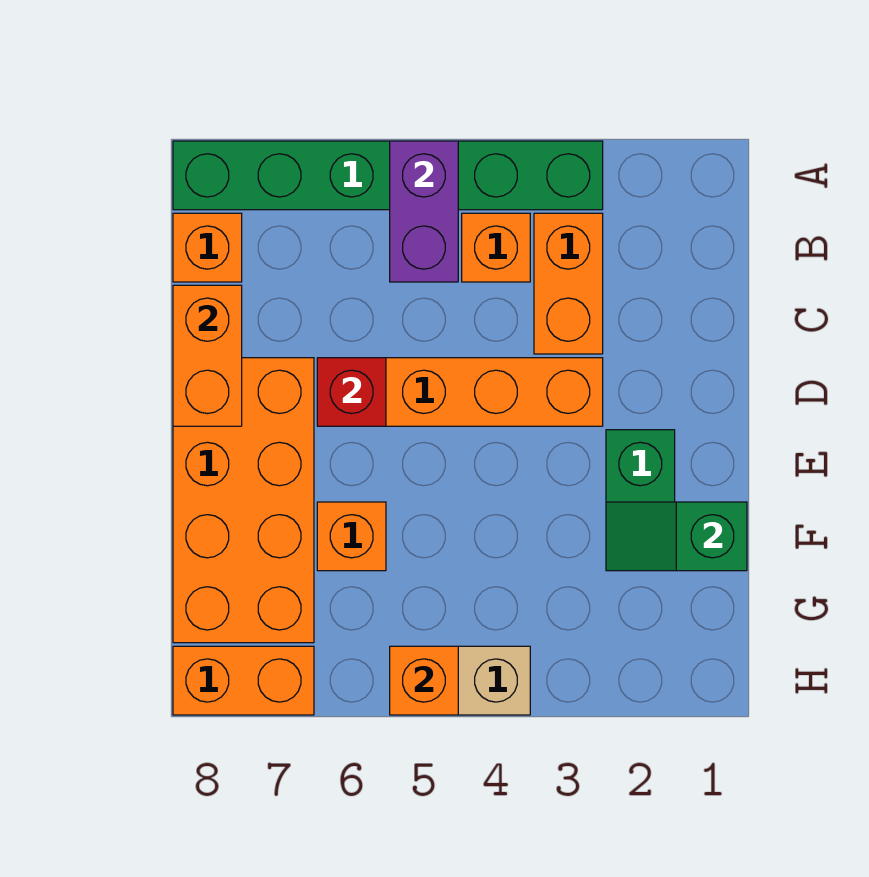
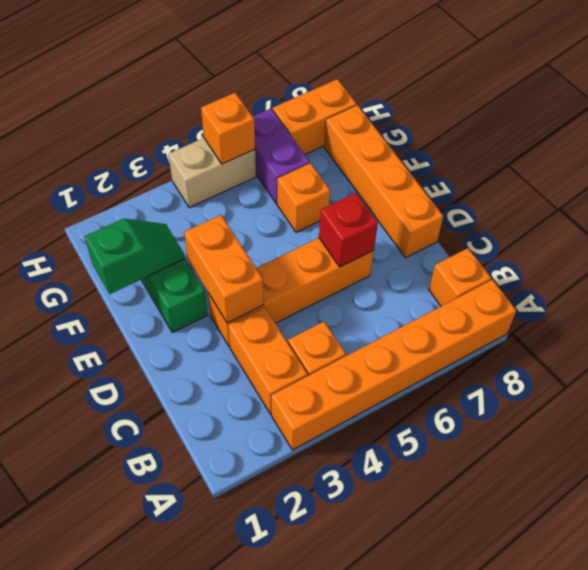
green brick A3:A8 level 1 -> orange brick A3:A8 level 1
purple brick A5:B5 level 2 -> purple brick G6:H6 level 1
orange brick C8:D8 level 2 -> orange brick D3:E3 level 2
orange brick D7:G8 level 1 -> orange brick D8:G8 level 1

